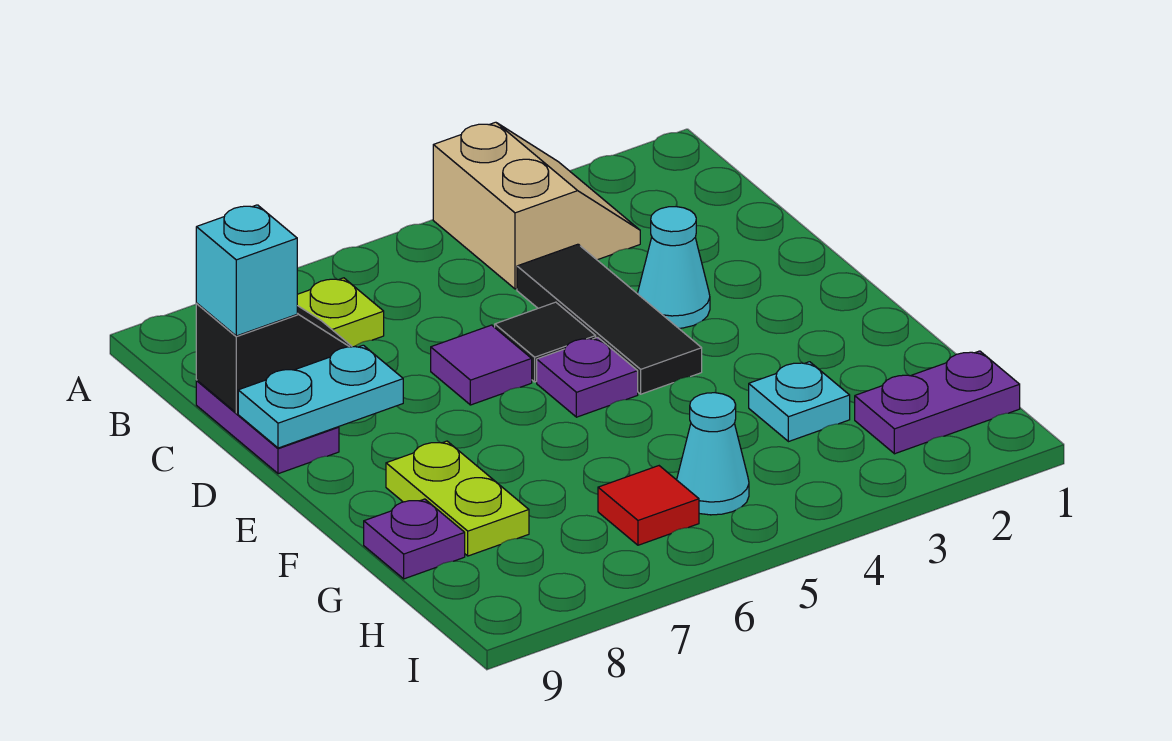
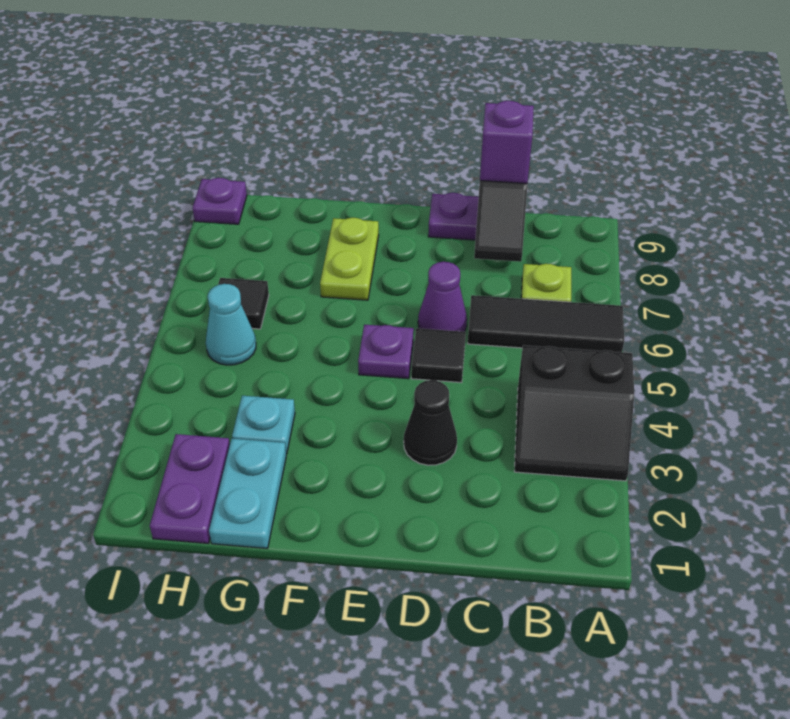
tan slope A3:B4 level 1 top 4 -> black slope A3:B4 level 1 top 4
black tile C4:E4 level 1 -> black tile A6:C6 level 1
cyan brick C9 level 3 -> purple brick C9 level 3
cyan cone D3 level 1 -> black cone D3 level 1
purple tile D6 level 1 -> purple cone D6 level 1
cyan plate D8:D9 level 2 -> cyan plate G1:G2 level 1
lime plate F8:G8 level 1 -> lime plate F7:F8 level 1
purple plate G9 level 1 -> purple plate I9 level 1
red tile H6 level 1 -> black tile H6 level 1

